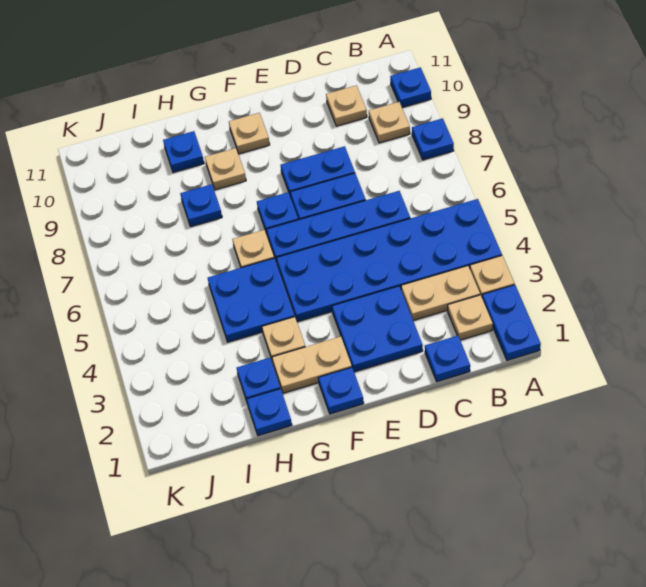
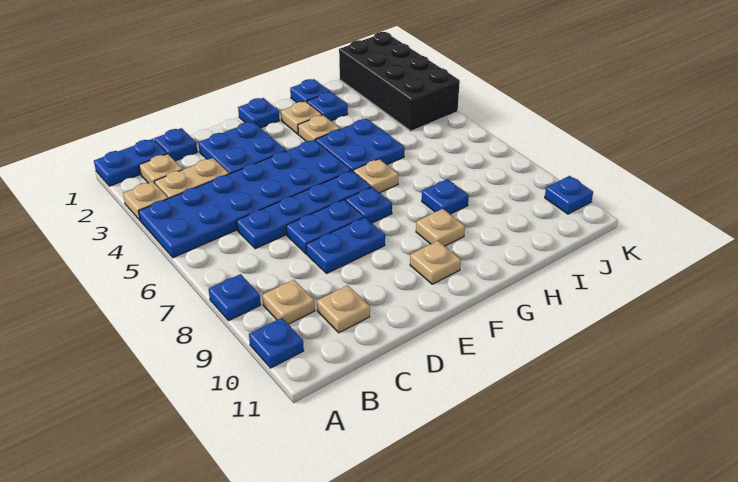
blue plate A1:A2 level 1 -> blue plate A1:B1 level 1
tan plate F2:G2 level 1 -> tan plate G2 level 1
blue plate H10 level 1 -> blue plate K10 level 1
none -> black brick J1:K4 level 1

